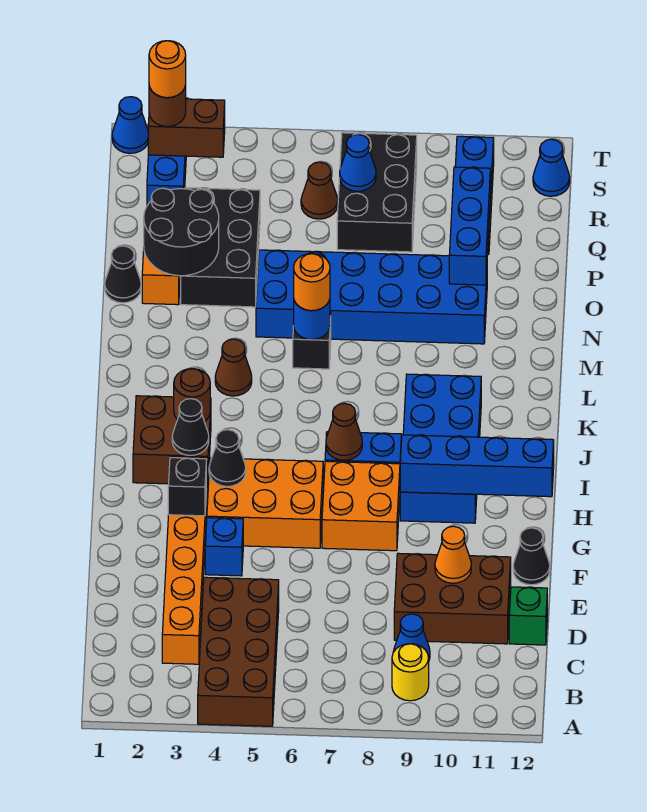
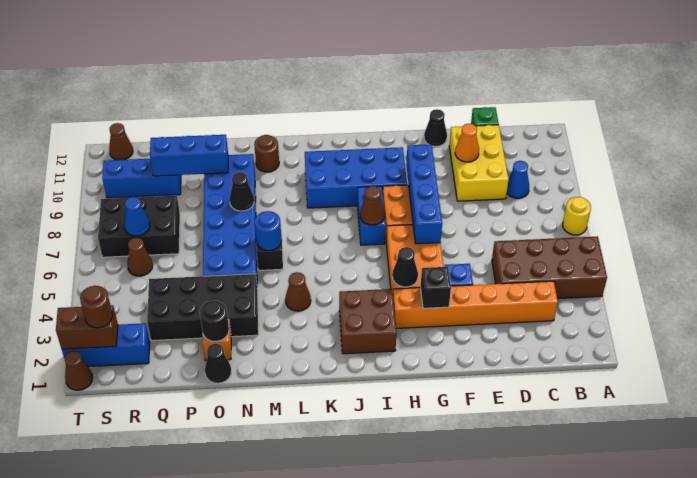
yellow round brick B9 level 1 -> yellow round brick A7 level 1
brown brick D9:E11 level 1 -> yellow brick D9:E11 level 1
blue brick H9:H12 level 2 -> blue brick G6:G9 level 2
black cone I3 level 2 -> black cone N8 level 2
brown round brick J3 level 2 -> brown round brick M11 level 1
orange round brick M6 level 3 -> none
black round brick O2:P3 level 2 -> black round brick O2 level 2
black brick O3:Q4 level 1 -> black brick N3:Q4 level 1
brown brick S2:S3 level 2 -> brown brick S2:T2 level 2
orange round brick S2 level 4 -> none
blue cone S12 level 1 -> brown cone S12 level 1
blue cone T1 level 1 -> brown cone T1 level 1

